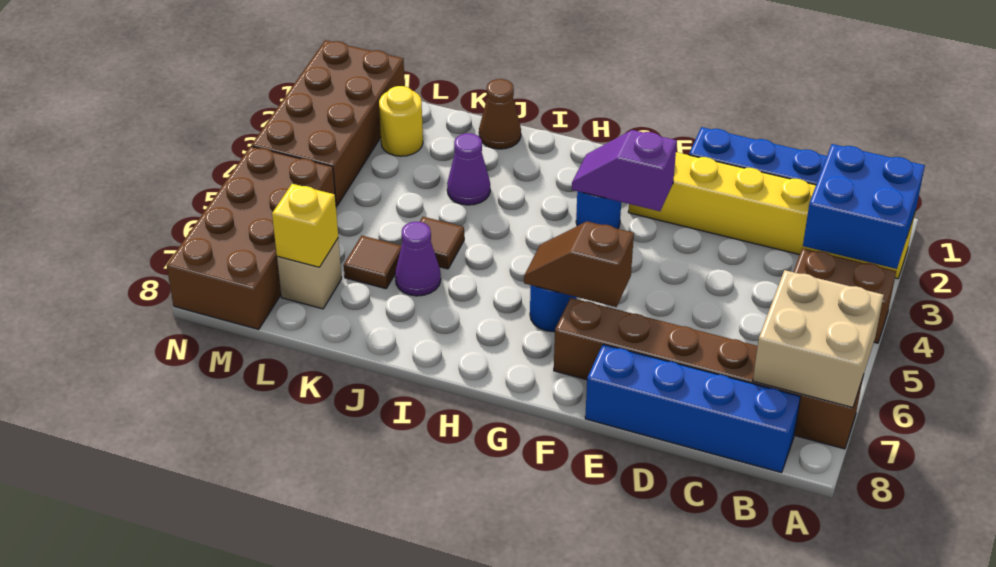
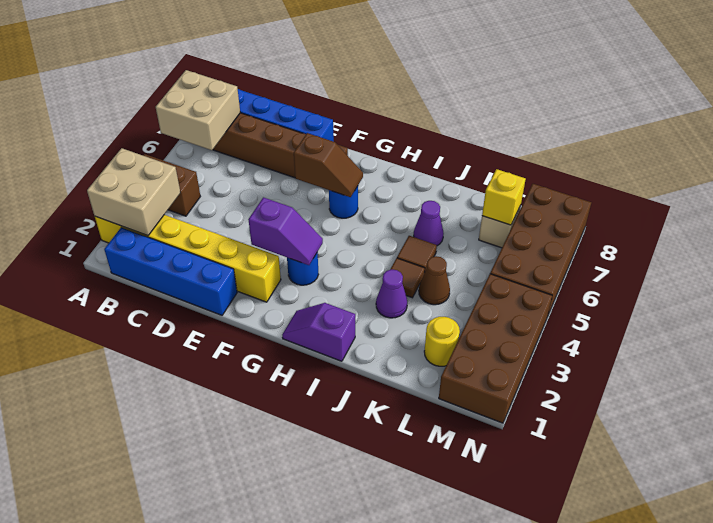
blue brick A2:B3 level 2 -> tan brick A2:B3 level 2
none -> purple slope H1:I1 level 1 top I
brown cone J1 level 1 -> brown cone K4 level 1
brown tile K6 level 1 -> brown tile J4 level 1

